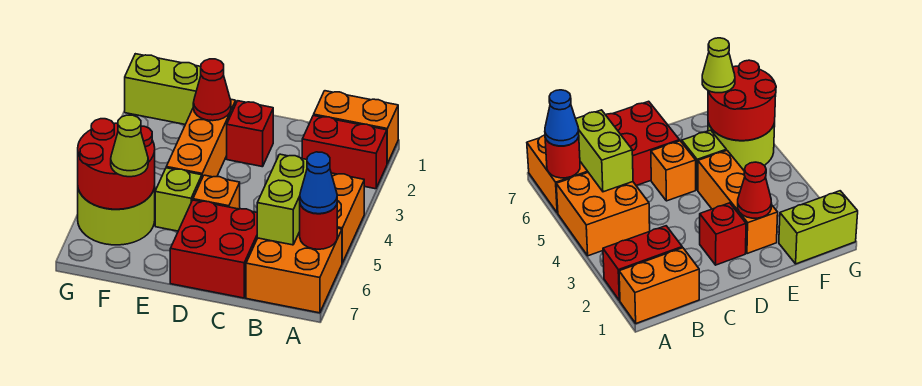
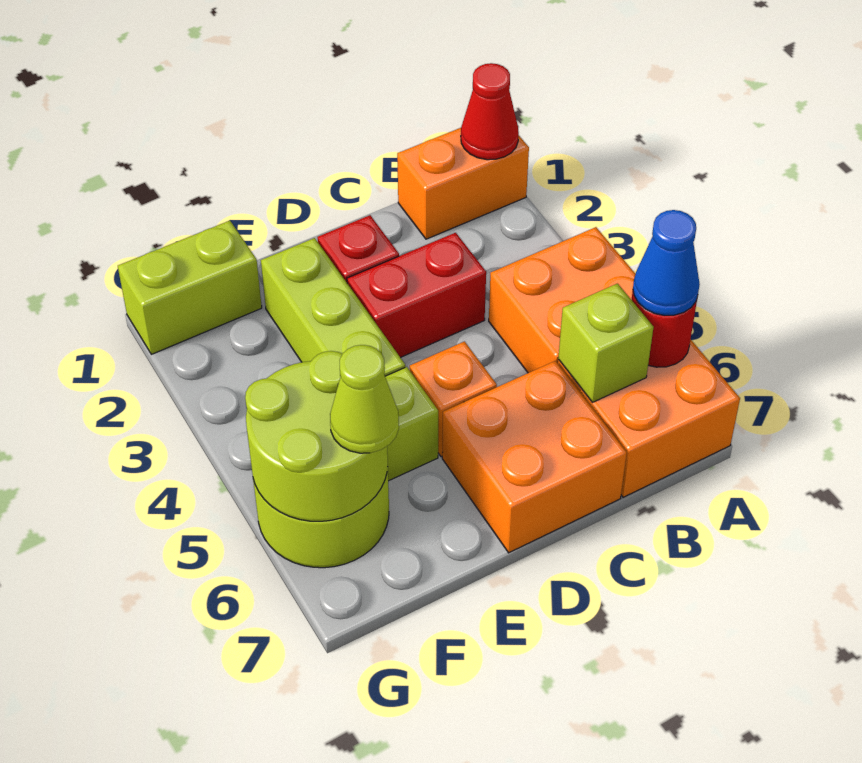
red brick A2:B2 level 1 -> red brick C3:D3 level 1
lime brick B5:B6 level 2 -> lime brick B6 level 2
red brick C6:D7 level 1 -> orange brick C6:D7 level 1
orange brick E2:E4 level 1 -> lime brick E2:E4 level 1
red cone E2 level 2 -> red cone A1 level 2
red round brick F5:G6 level 2 -> lime round brick F5:G6 level 2

